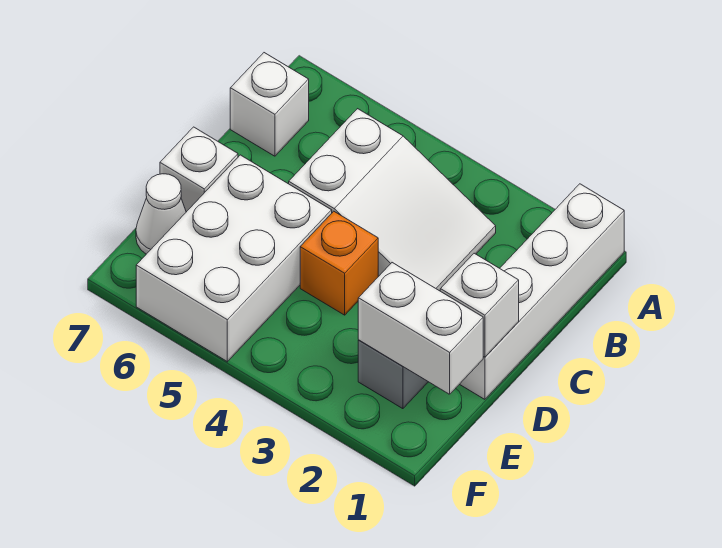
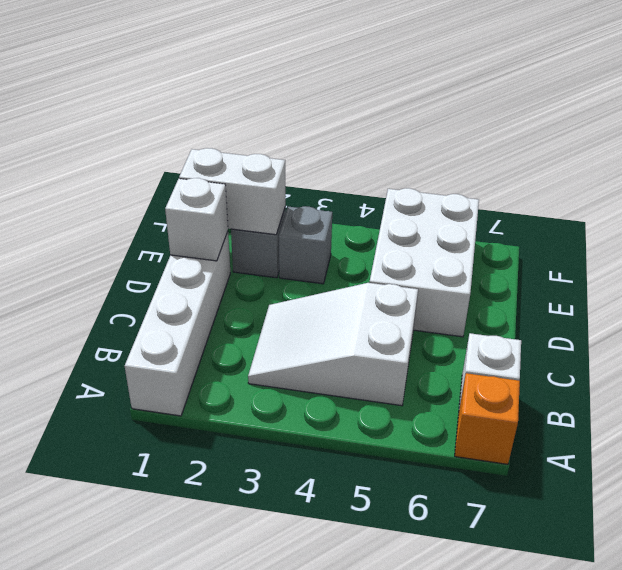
orange brick D4 level 1 -> orange brick A7 level 1
white brick D7 level 1 -> none
none -> grey brick E3 level 1
white cone E7 level 1 -> none

